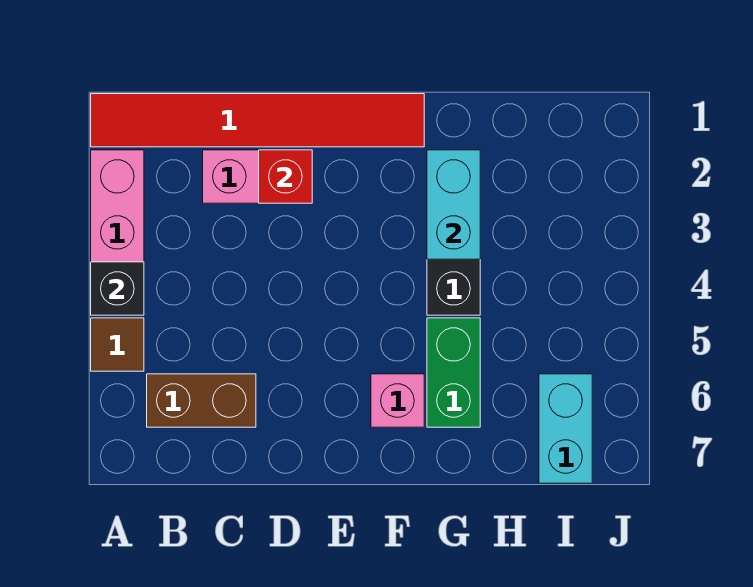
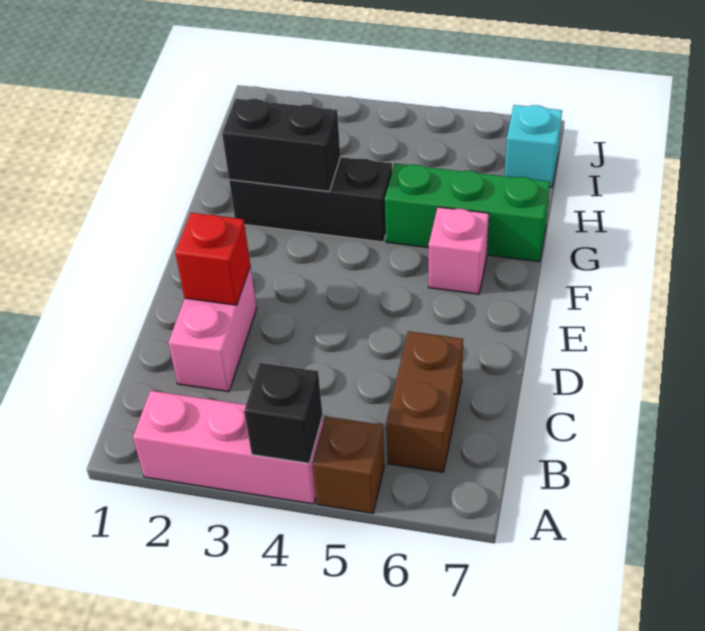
red tile A1:F1 level 1 -> none
brown tile A5 level 1 -> brown brick A5 level 1
cyan brick G2:G3 level 2 -> black brick G2:G3 level 2
green brick G5:G6 level 1 -> green brick G5:G7 level 1
cyan brick I6:I7 level 1 -> cyan brick I7 level 1

